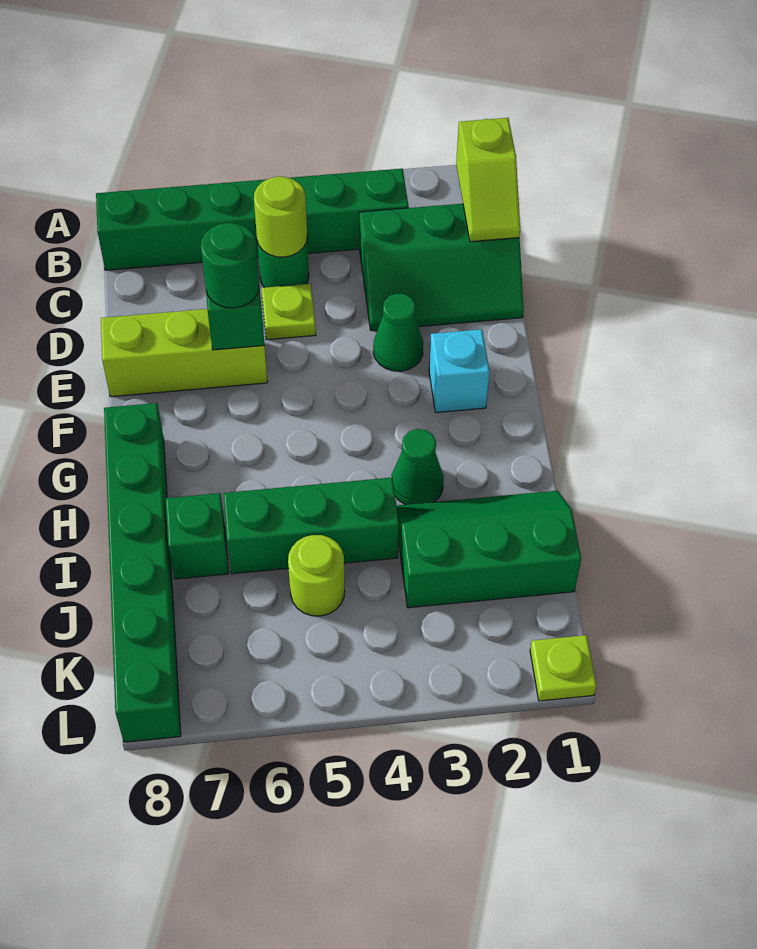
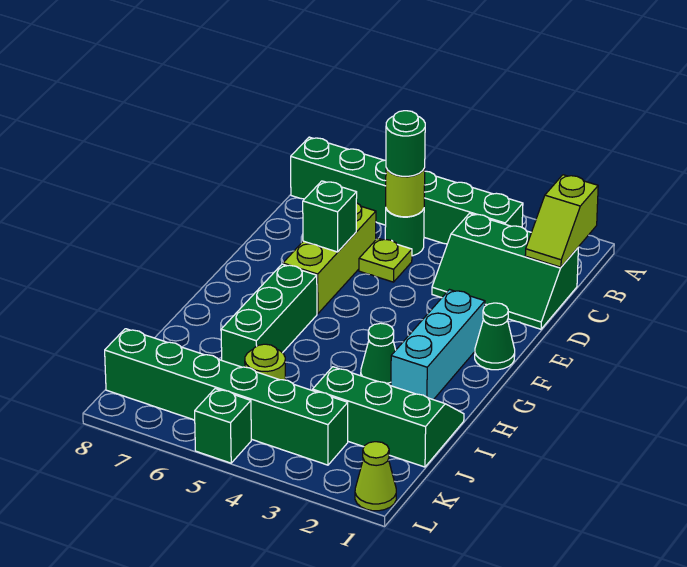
green cone E3 level 1 -> green cone F1 level 1
lime brick E6:E8 level 1 -> lime brick D6:F6 level 1
green round brick E6 level 3 -> green round brick C5 level 3
cyan brick F2 level 1 -> cyan brick F2:H2 level 1
green brick G8:L8 level 1 -> green brick K3:K8 level 1
green brick I4:I6 level 1 -> green brick G6:I6 level 1
green brick I7 level 1 -> green brick L5 level 1
lime plate L1 level 1 -> lime cone L1 level 1

